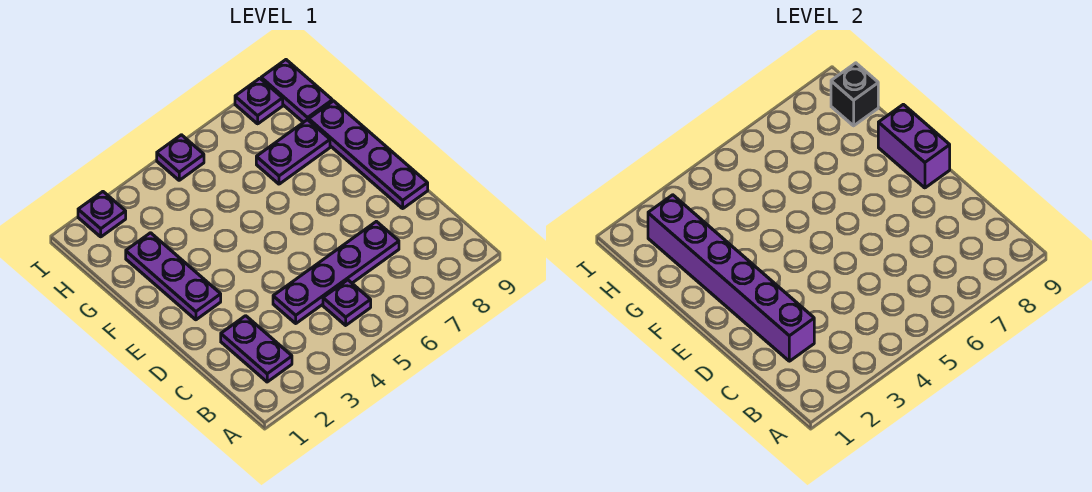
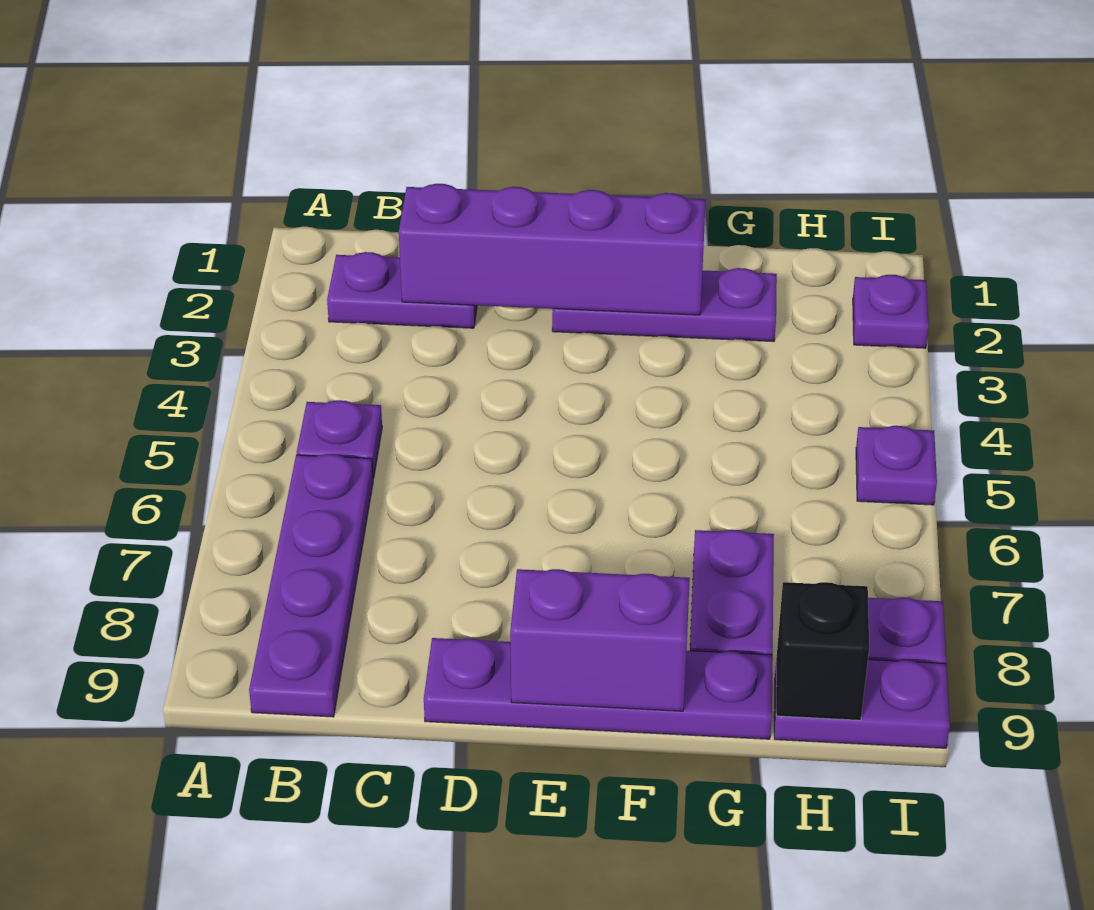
purple brick C2:H2 level 2 -> purple brick C2:F2 level 2
purple plate C4:C7 level 1 -> purple plate B6:B9 level 1

